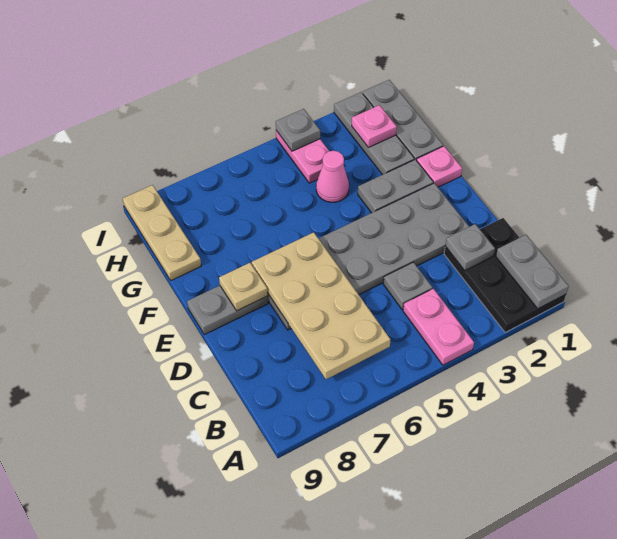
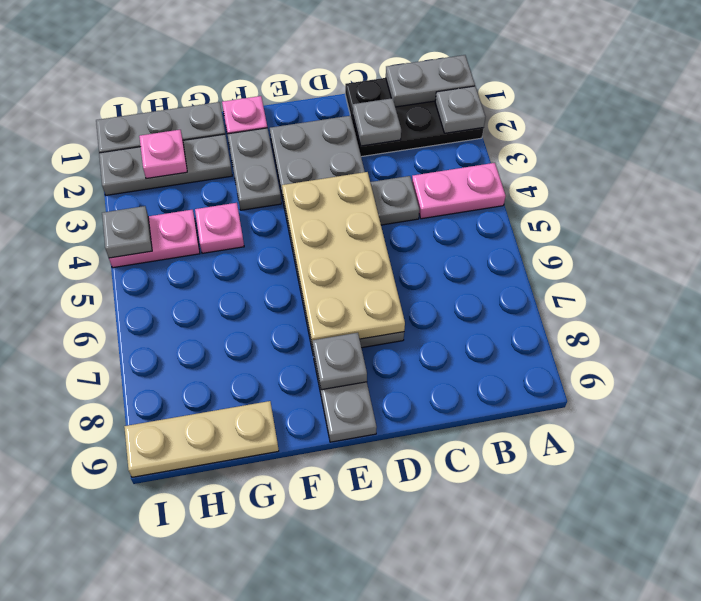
none -> grey plate A2 level 2
tan plate B6:E7 level 2 -> tan plate D4:E7 level 2
tan plate E8 level 2 -> grey plate E8 level 2
pink cone G4 level 1 -> pink plate G4 level 1

